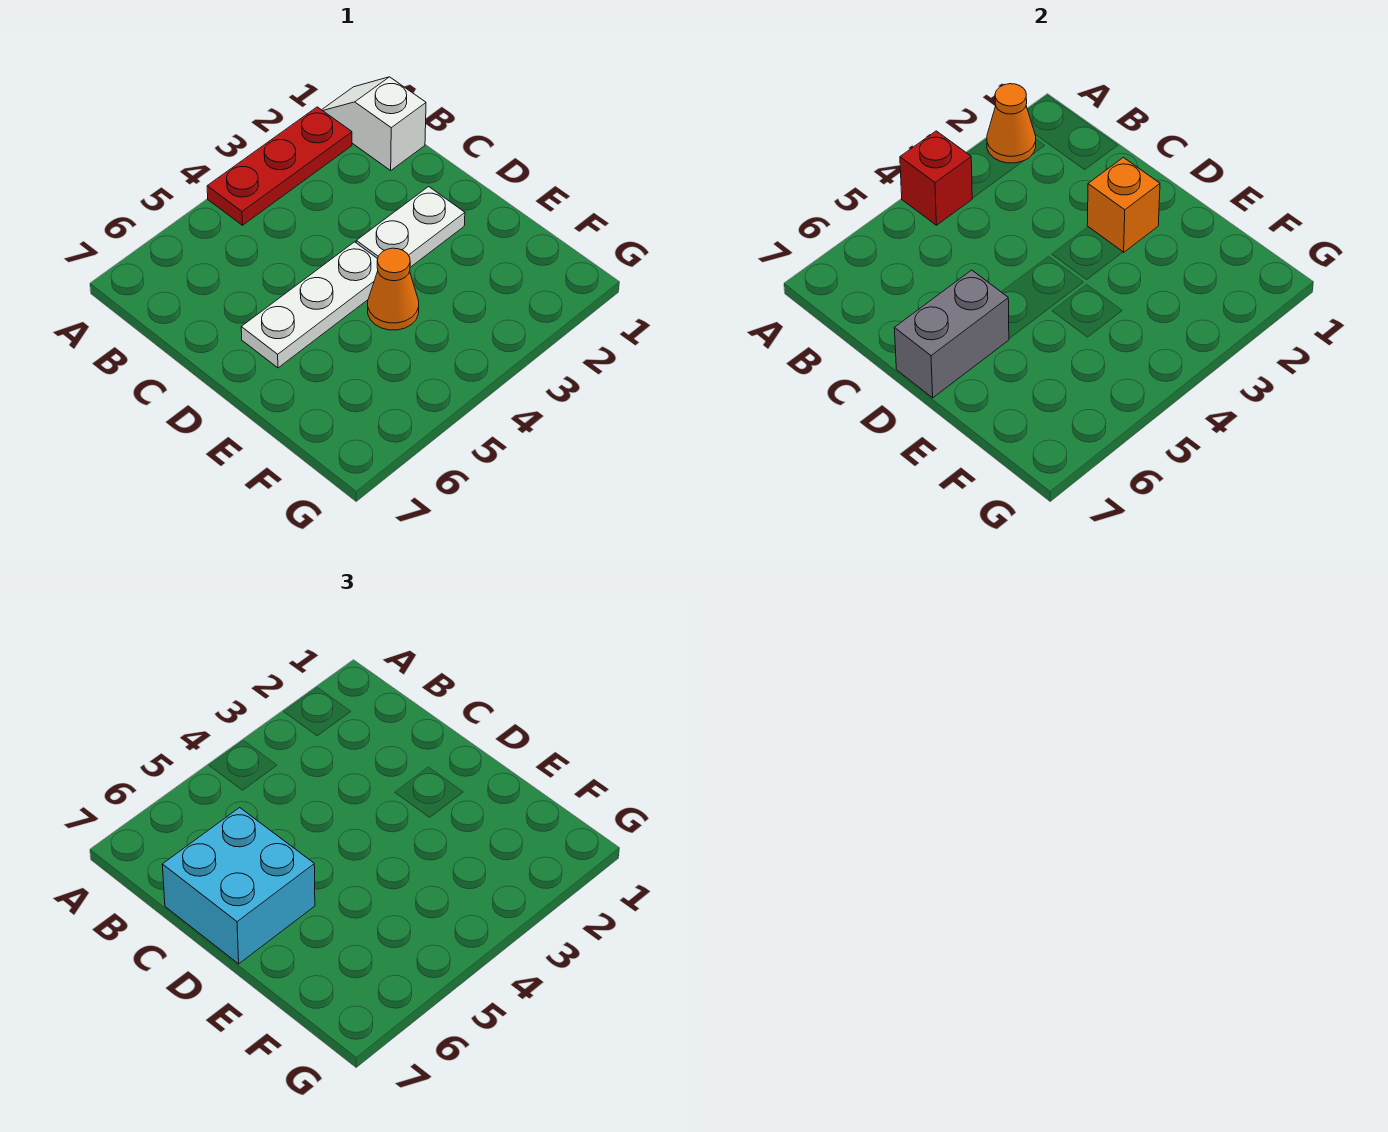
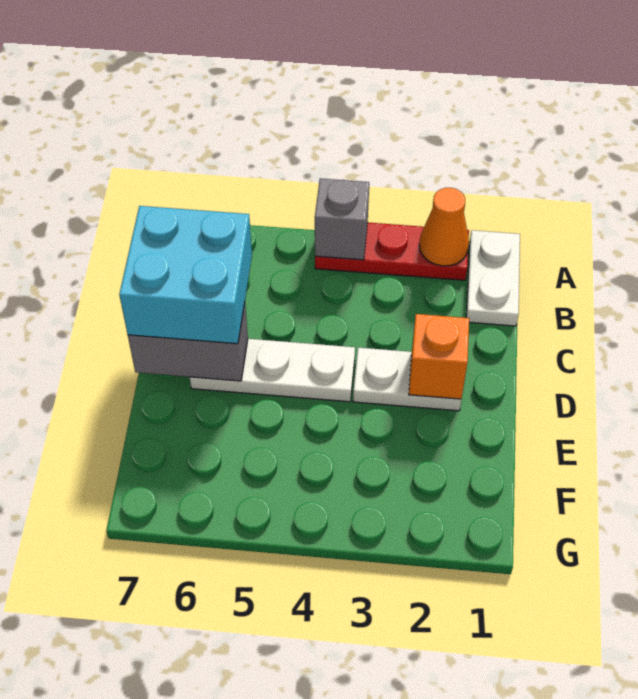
white slope A1:B1 level 1 top B -> white plate A1:B1 level 1
red brick A4 level 2 -> grey brick A4 level 2
orange cone E4 level 1 -> none

